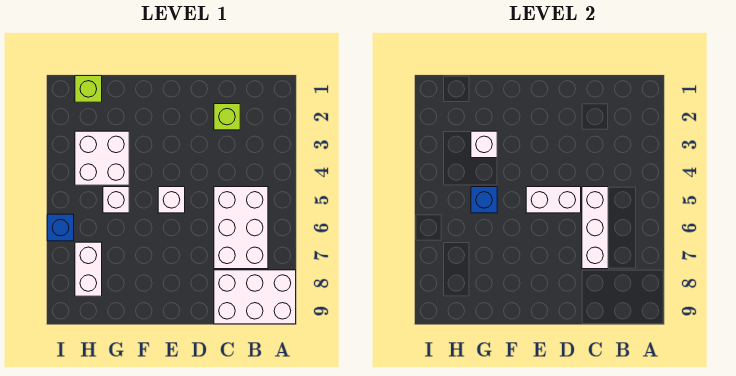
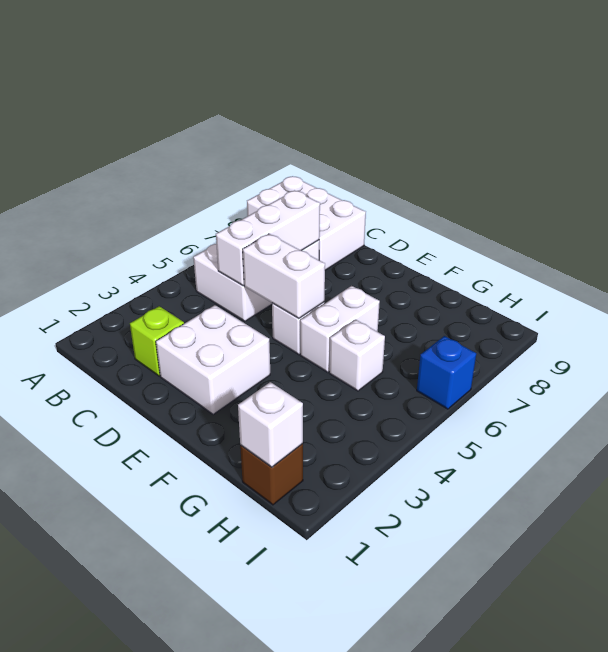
white brick G3:H4 level 1 -> white brick D2:E3 level 1
white brick G3 level 2 -> white brick H1 level 2
blue brick G5 level 2 -> none
lime brick H1 level 1 -> brown brick H1 level 1
white brick H7:H8 level 1 -> white brick F5:F6 level 1

